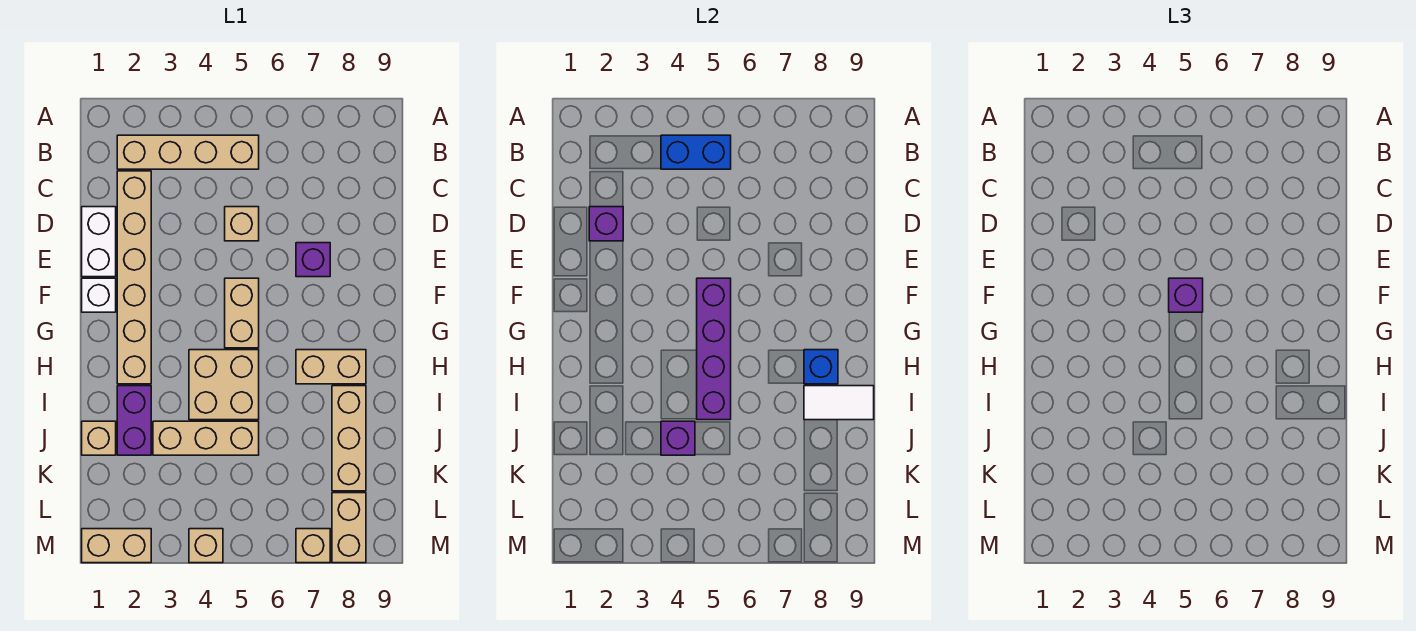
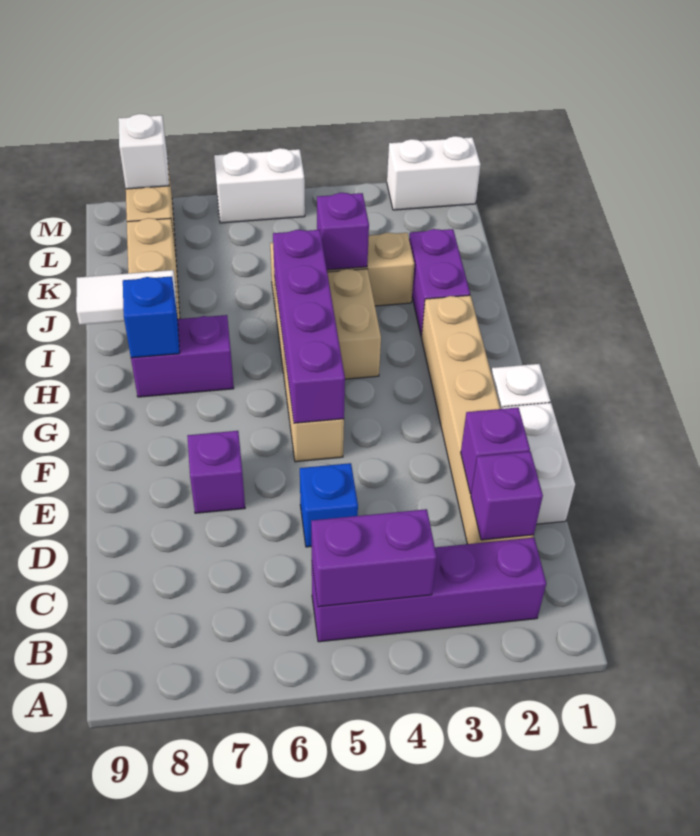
tan brick B2:B5 level 1 -> purple brick B2:B5 level 1
blue brick B4:B5 level 2 -> purple brick B4:B5 level 2
tan brick D5 level 1 -> blue brick D5 level 1
purple brick F5 level 3 -> purple brick C2 level 2
tan brick H7:H8 level 1 -> purple brick H7:H8 level 1
tan brick J1 level 1 -> none
tan brick M1:M2 level 1 -> white brick M1:M2 level 1
tan brick M4 level 1 -> none
none -> white brick M5:M6 level 1
tan brick M7 level 1 -> none
none -> white brick M8 level 2

